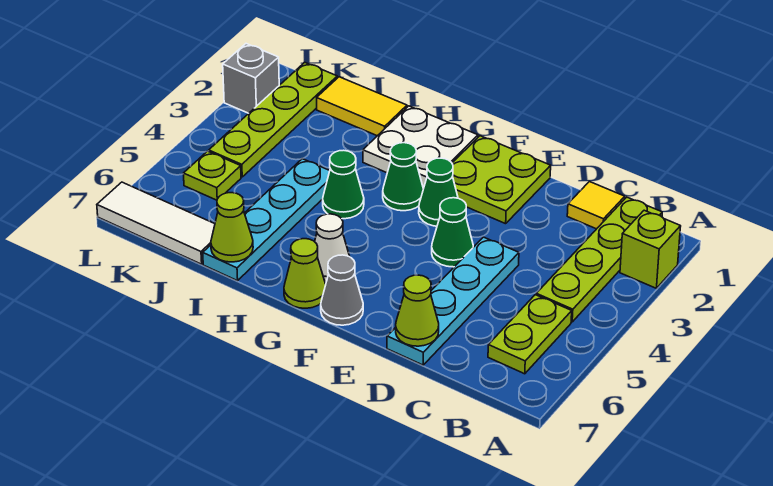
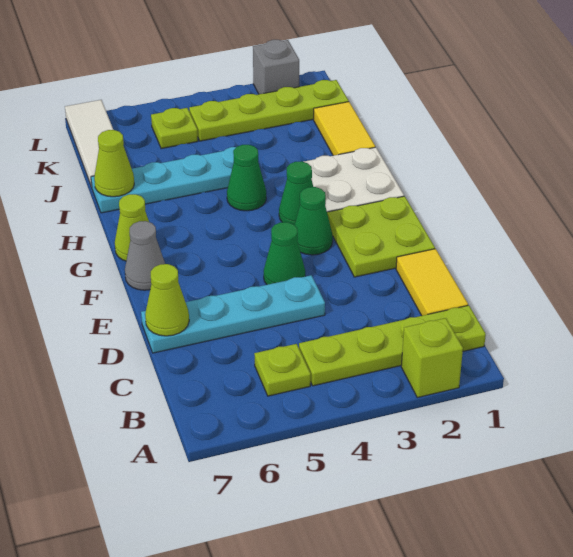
lime plate B5:B6 level 1 -> lime plate B5 level 1
yellow tile C1 level 1 -> yellow tile C1:D1 level 1
white cone G6 level 1 -> none

